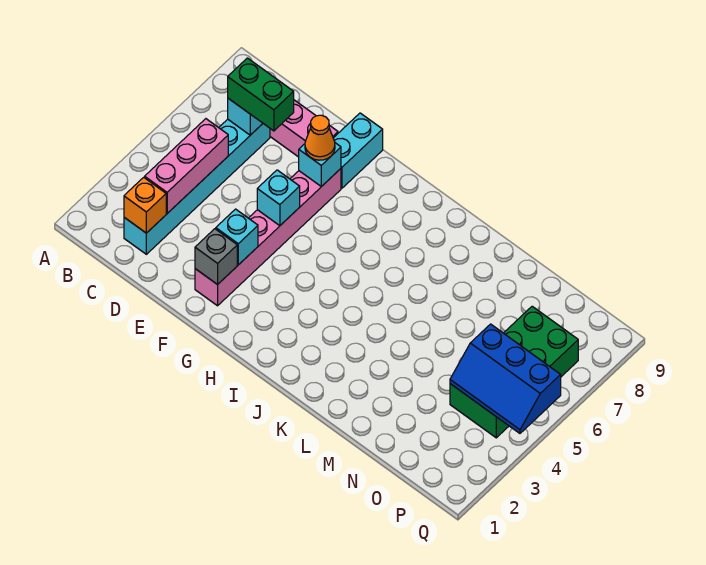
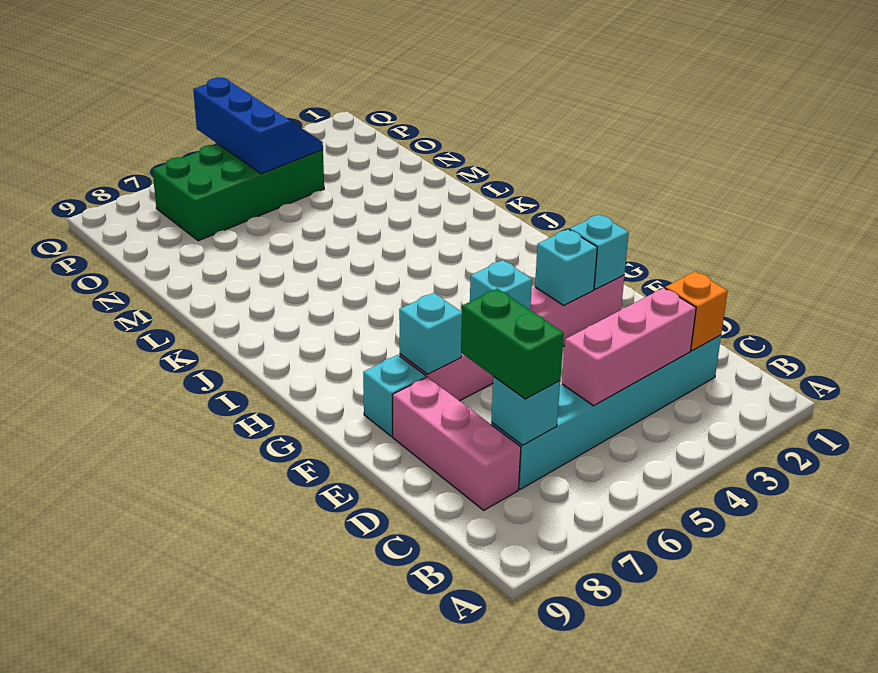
grey brick F2 level 2 -> cyan brick F2 level 2
orange cone F7 level 3 -> none
cyan brick F8:F9 level 1 -> cyan brick F8 level 1

